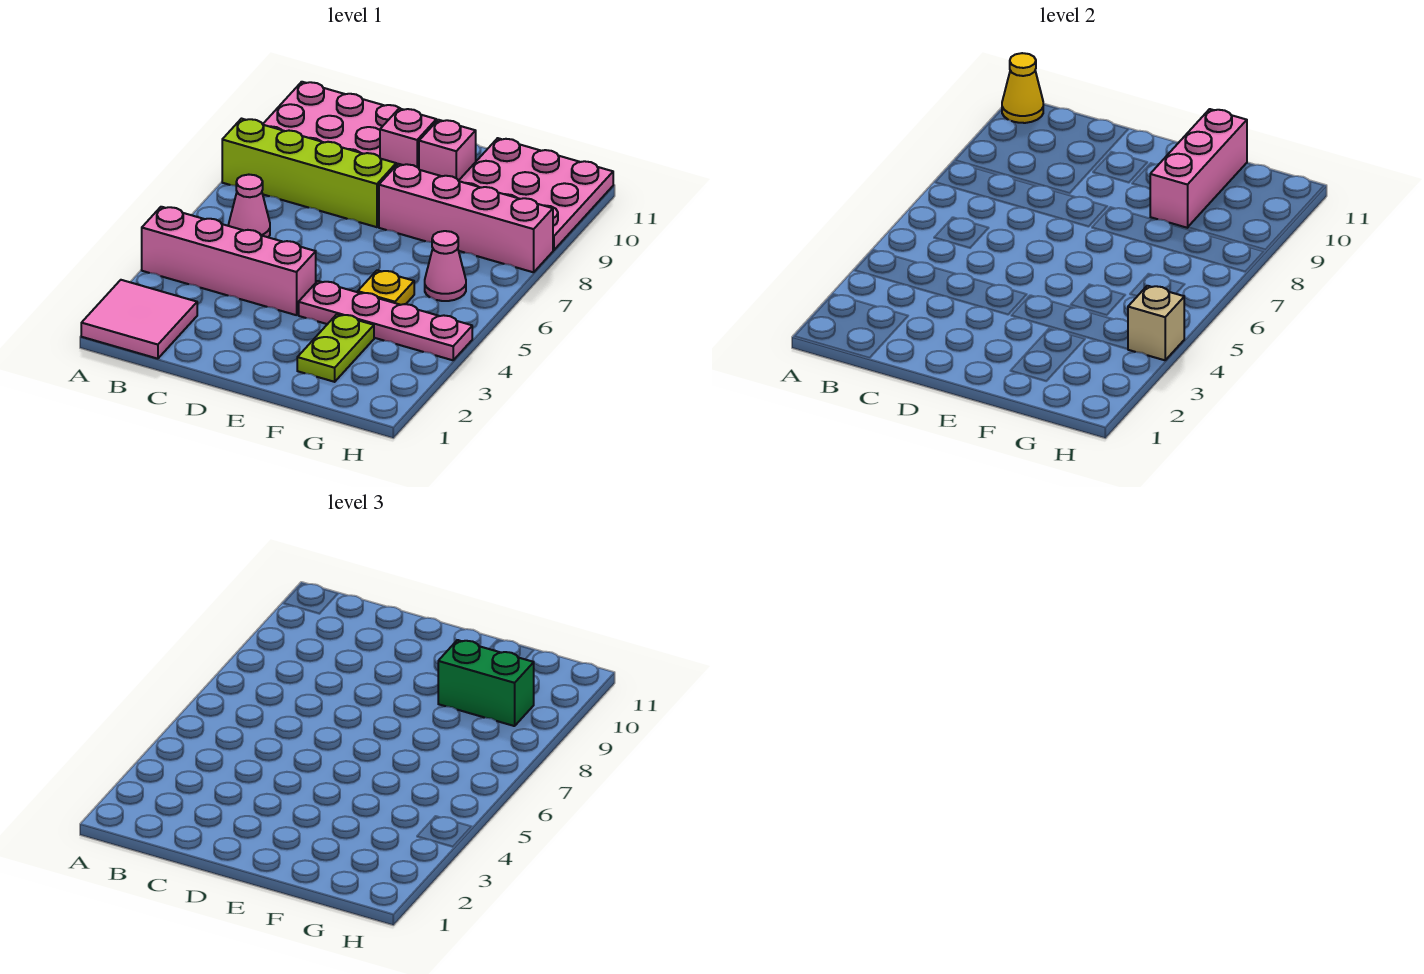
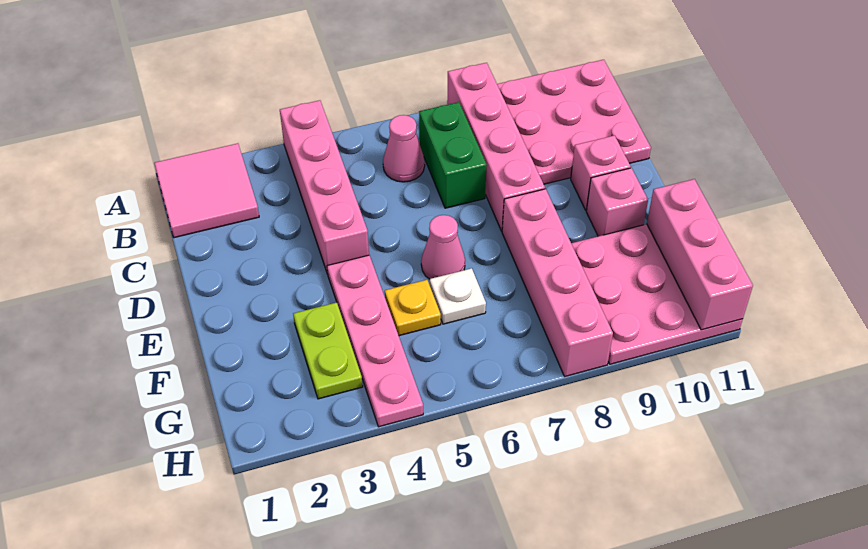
lime brick A8:D8 level 1 -> pink brick A8:D8 level 1
yellow cone A11 level 2 -> none
lime plate F2:F3 level 1 -> lime plate F3:G3 level 1
none -> white plate F6 level 1
pink brick F9:F11 level 2 -> pink brick F11:H11 level 2
green brick F9:G9 level 3 -> green brick B7:C7 level 1
pink cone G6 level 1 -> pink cone E6 level 1
tan brick H4 level 2 -> none

